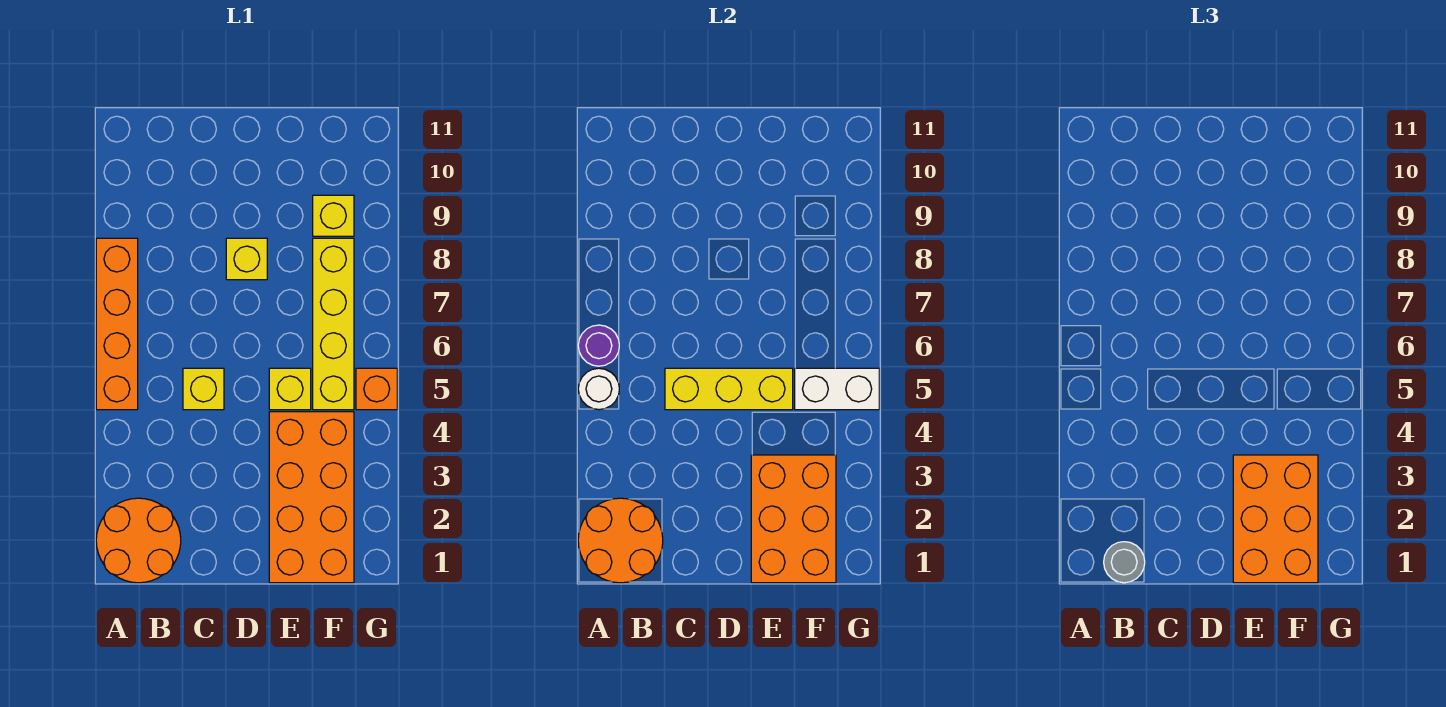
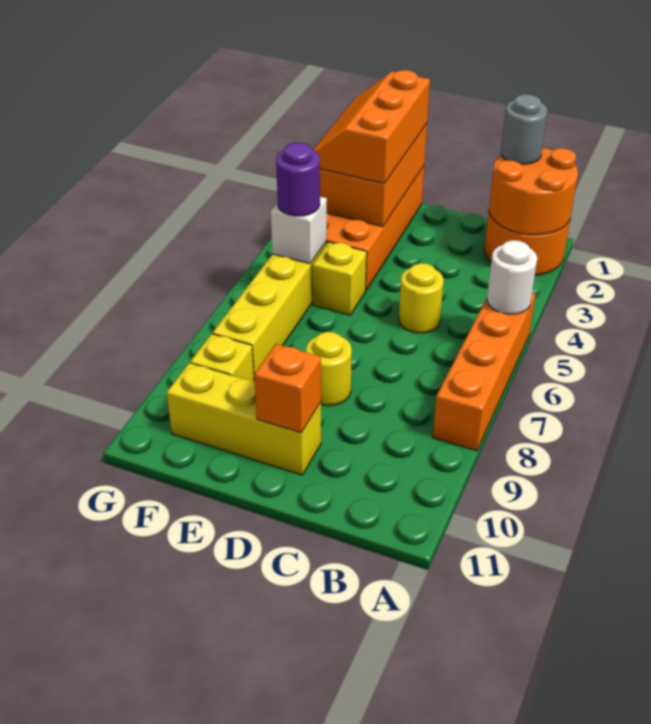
purple round brick A6 level 2 -> purple round brick F5 level 3
yellow brick C5 level 1 -> yellow round brick C5 level 1
yellow brick C5:E5 level 2 -> yellow brick D10:F10 level 1
yellow brick D8 level 1 -> yellow round brick D8 level 1
orange brick E1:F3 level 3 -> orange slope E1:F3 level 3 top E
white brick F5:G5 level 2 -> white brick F5 level 2
orange brick G5 level 1 -> orange brick D10 level 2

